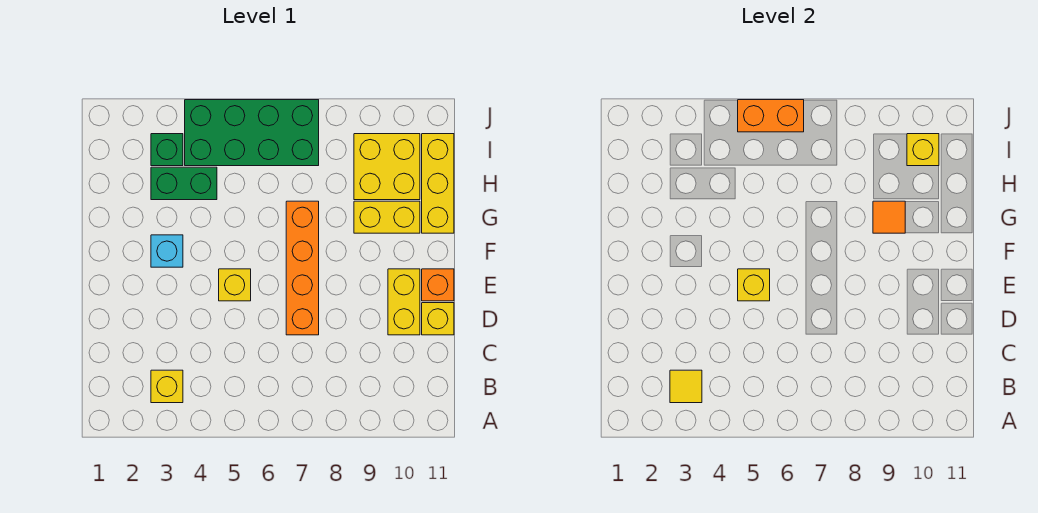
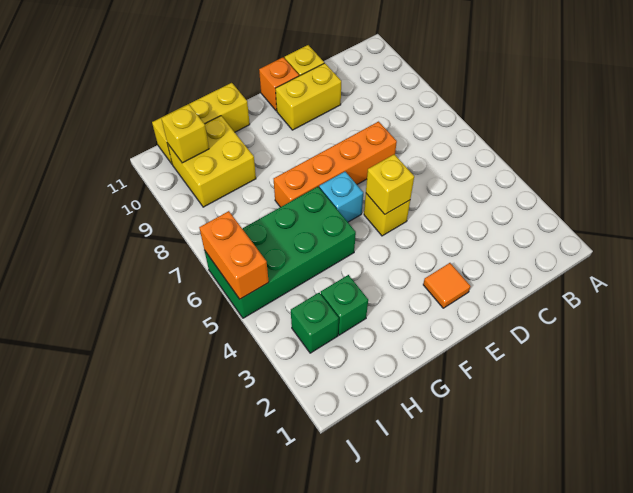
yellow brick B3 level 1 -> none
yellow tile B3 level 2 -> none
cyan brick F3 level 1 -> cyan brick F6 level 1
yellow brick G9:G10 level 1 -> none
orange tile G9 level 2 -> orange tile E2 level 1
green brick H3:H4 level 1 -> green brick H3 level 1
green brick I4:J7 level 1 -> green brick G5:J6 level 1

